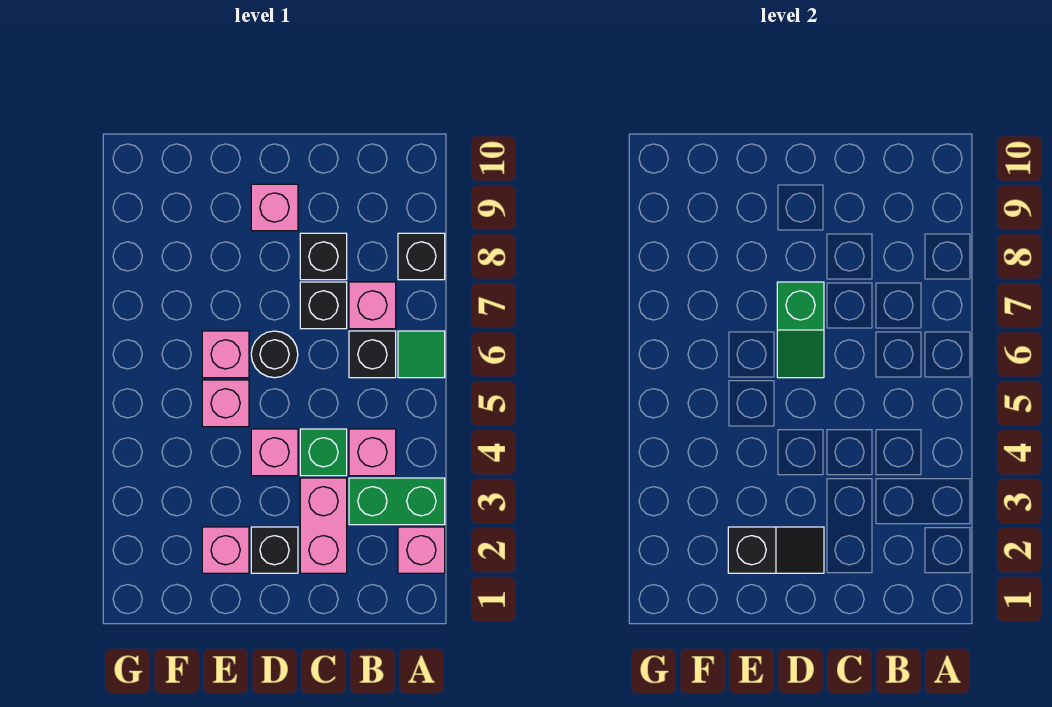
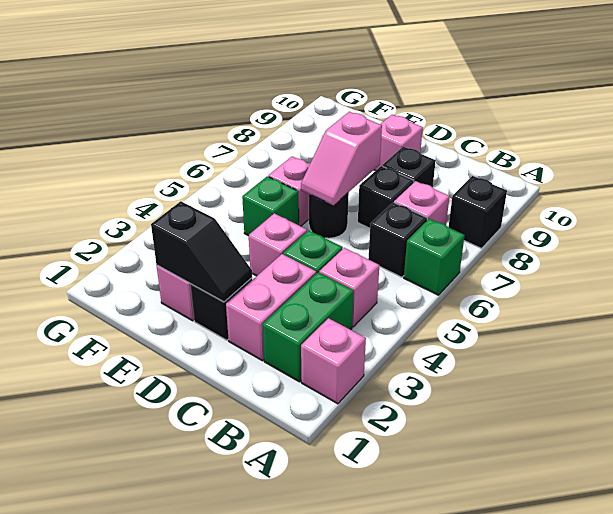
green brick A3:B3 level 1 -> green brick B2:B3 level 1
green tile A6 level 1 -> green brick A6 level 1
green slope D6:D7 level 2 top 7 -> pink slope D6:D7 level 2 top 7
pink brick E5 level 1 -> green brick E5 level 1

